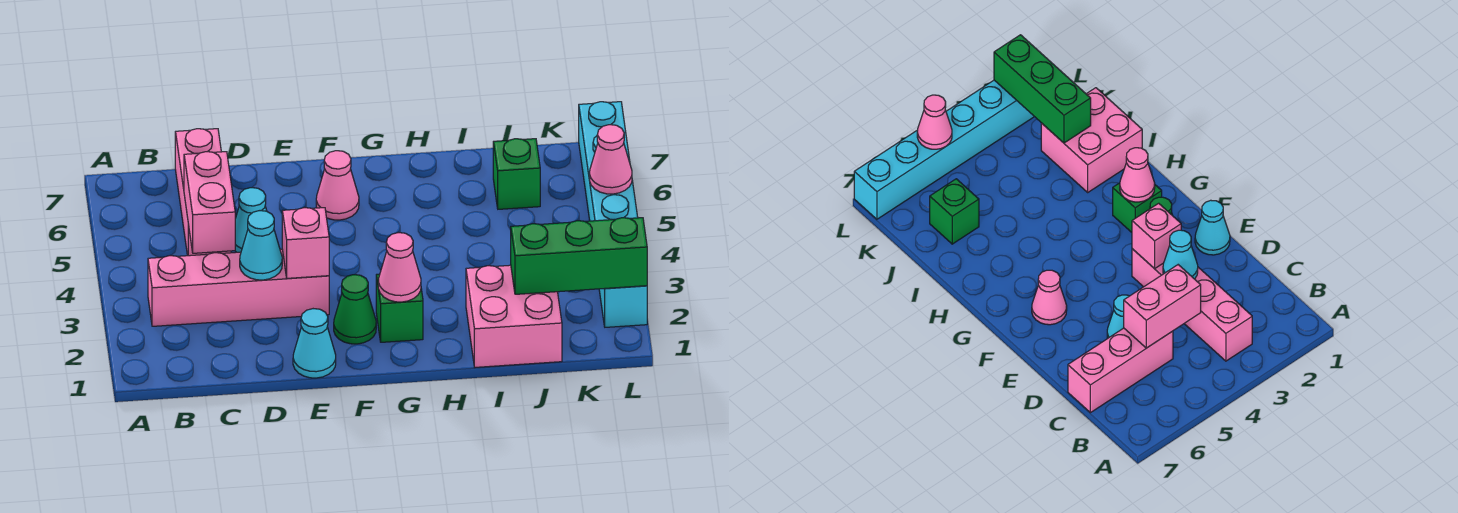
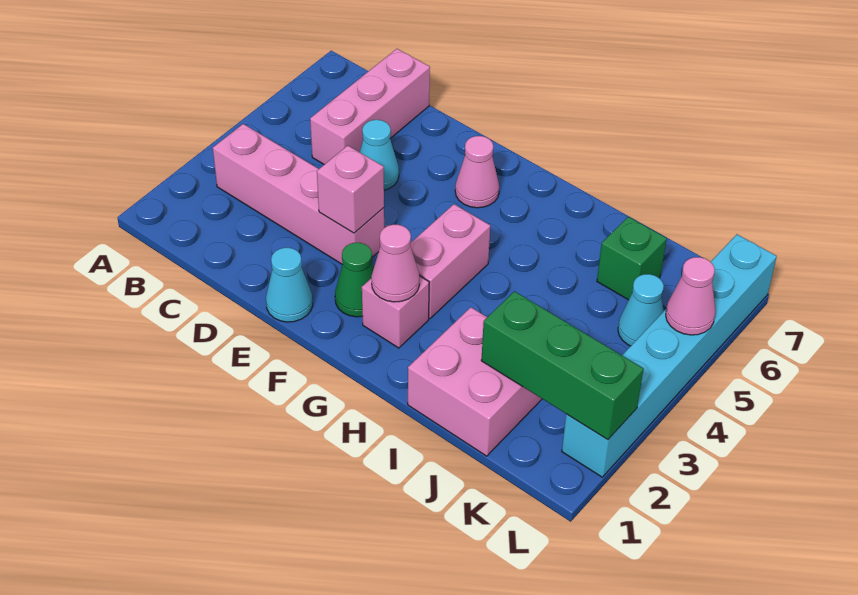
pink brick C4:C5 level 2 -> pink brick G3:G4 level 1
cyan cone D3 level 2 -> cyan cone K5 level 1
green brick G2 level 1 -> pink brick G2 level 1

